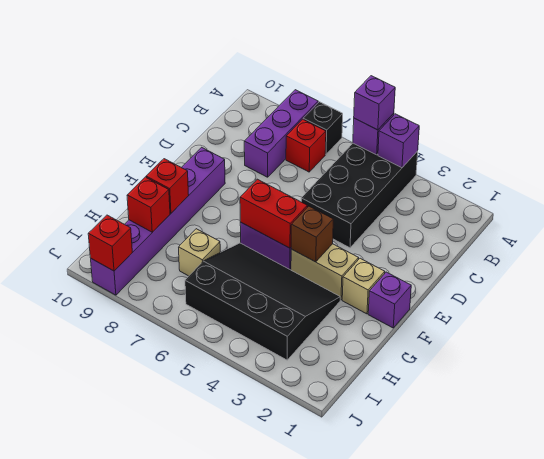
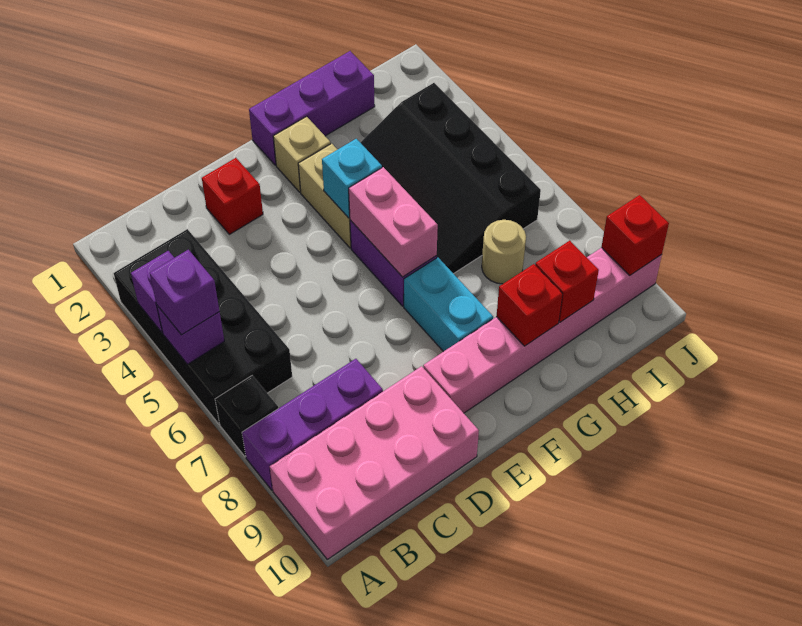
black brick A4:D5 level 1 -> black brick A3:B6 level 1
none -> pink brick A9:D10 level 1
red brick B7 level 1 -> red brick D2 level 1
purple brick E9:J9 level 1 -> pink brick E9:J9 level 1
purple brick F1 level 1 -> purple brick F1:H1 level 1
brown brick F4 level 2 -> cyan brick F4 level 2
red brick F5:F6 level 2 -> pink brick F5:F6 level 2
none -> cyan brick F7:F8 level 1
tan brick H7 level 1 -> tan round brick H7 level 1

